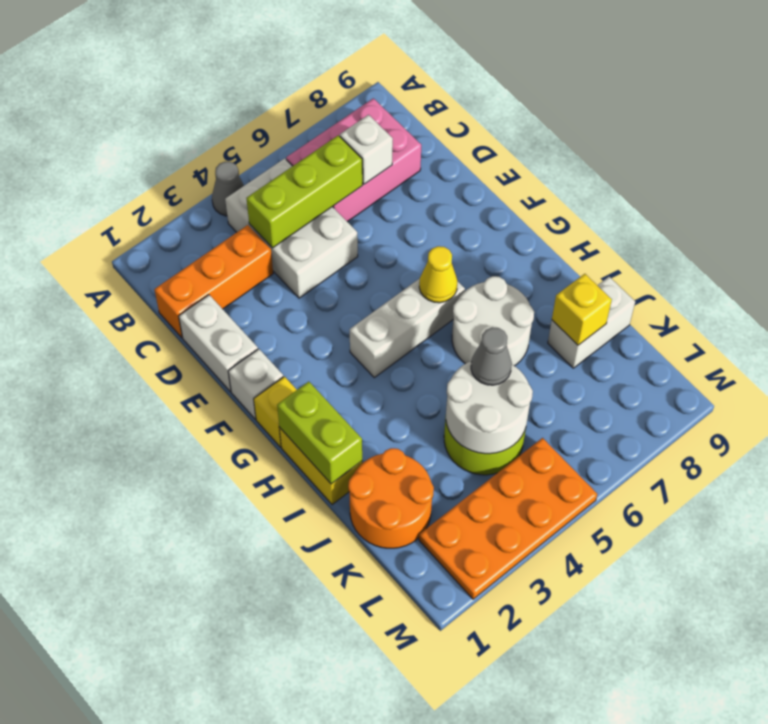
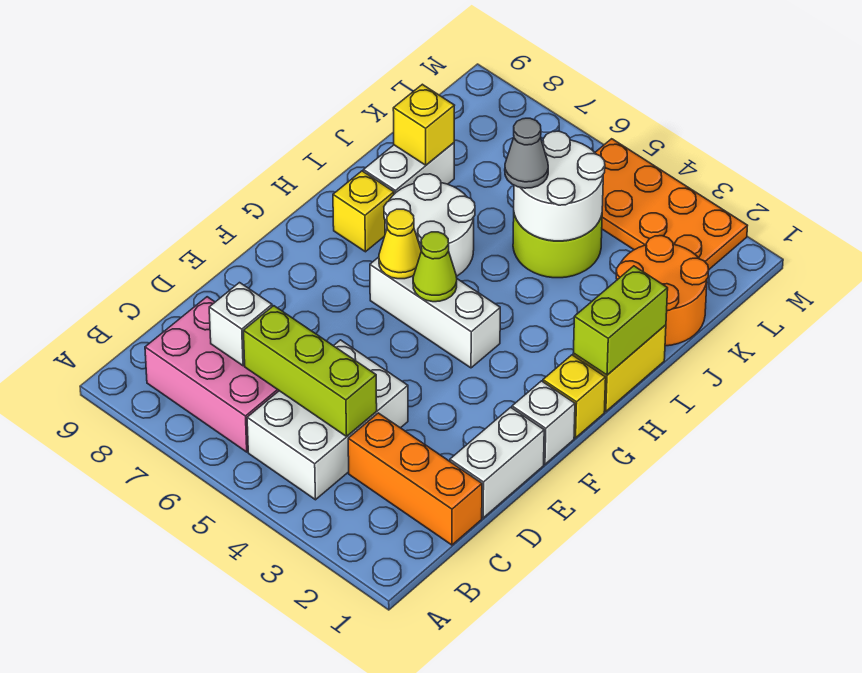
grey cone A4 level 1 -> none
none -> lime cone G5 level 2
none -> yellow brick H8 level 1
white brick J8:J9 level 1 -> white brick I8:J8 level 1

